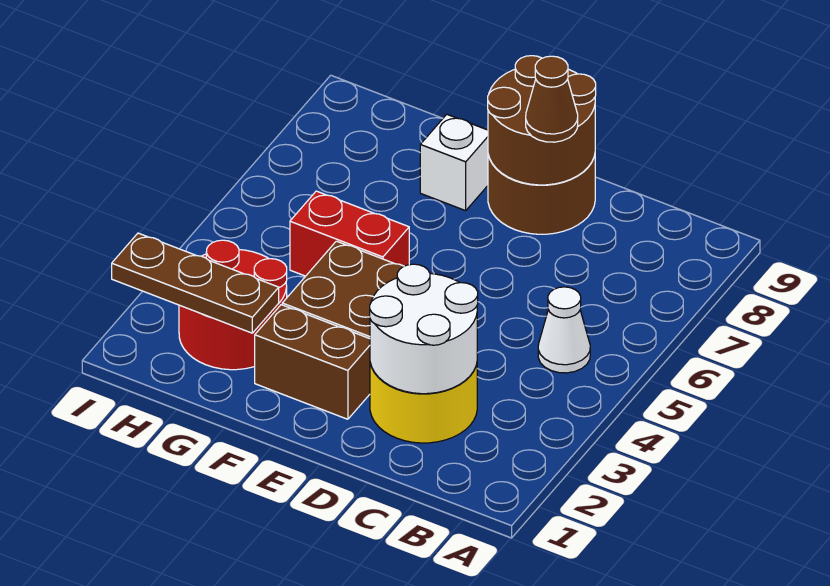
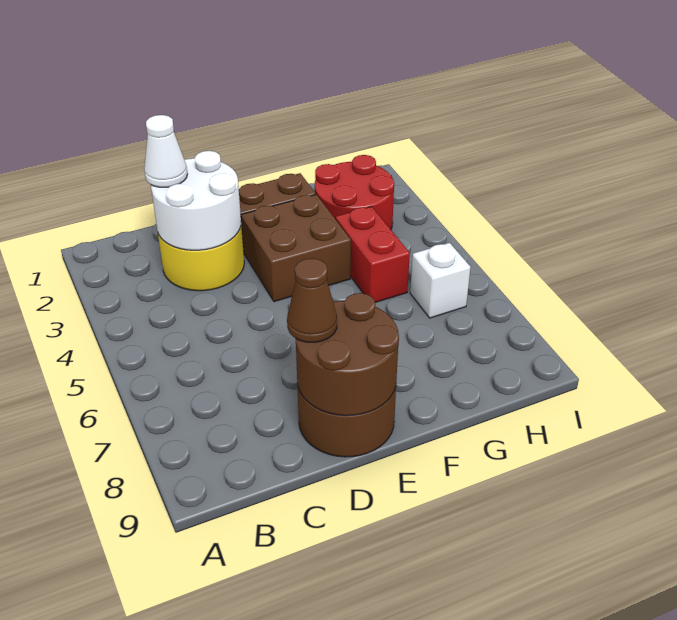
white cone B5 level 1 -> white cone C2 level 3
red brick F5:G5 level 1 -> red brick G4:G5 level 1
white brick F8 level 1 -> white brick H6 level 1
brown plate G2:I2 level 2 -> none

